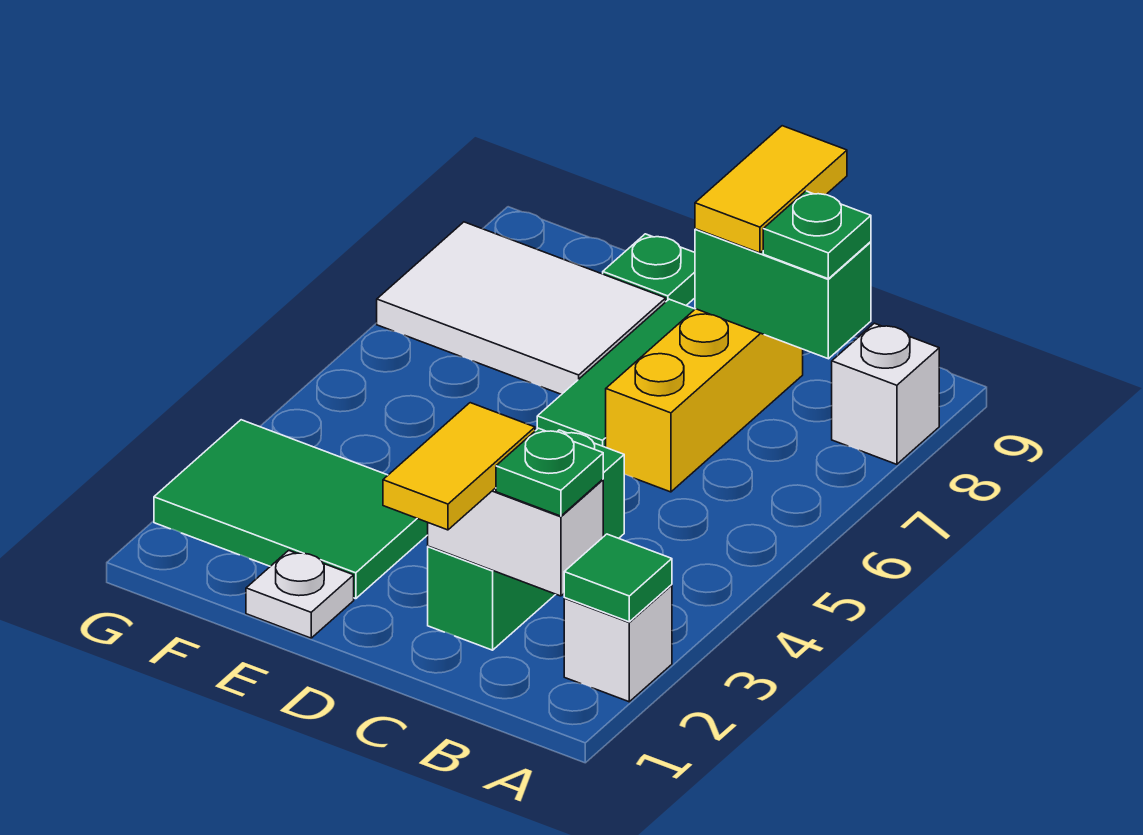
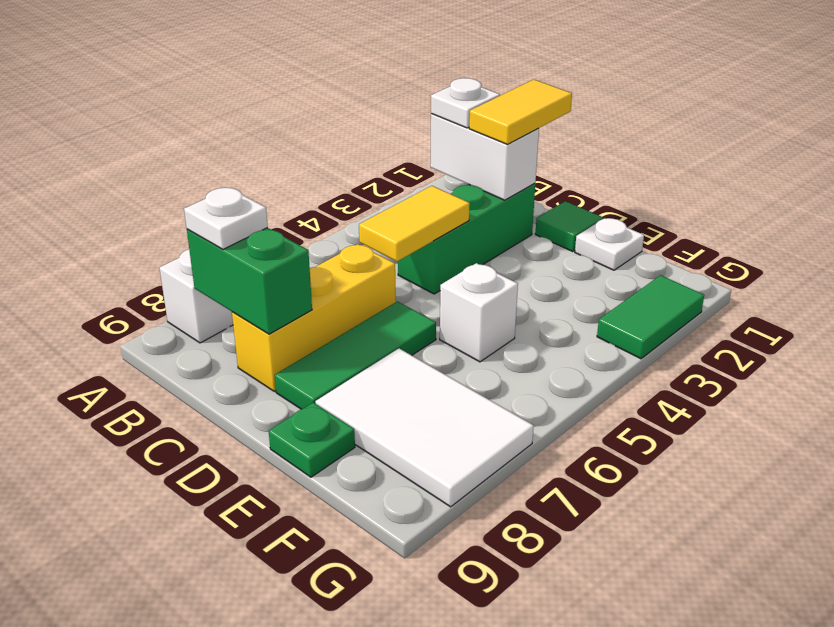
white brick A2 level 1 -> white brick E5 level 1
green tile A2 level 2 -> green tile D1 level 1
green plate B2 level 3 -> white plate B2 level 3
green plate B8 level 3 -> white plate B8 level 3
yellow tile C8:C9 level 3 -> yellow tile C4:C5 level 2
green tile E2:G3 level 1 -> green tile G2:G3 level 1

